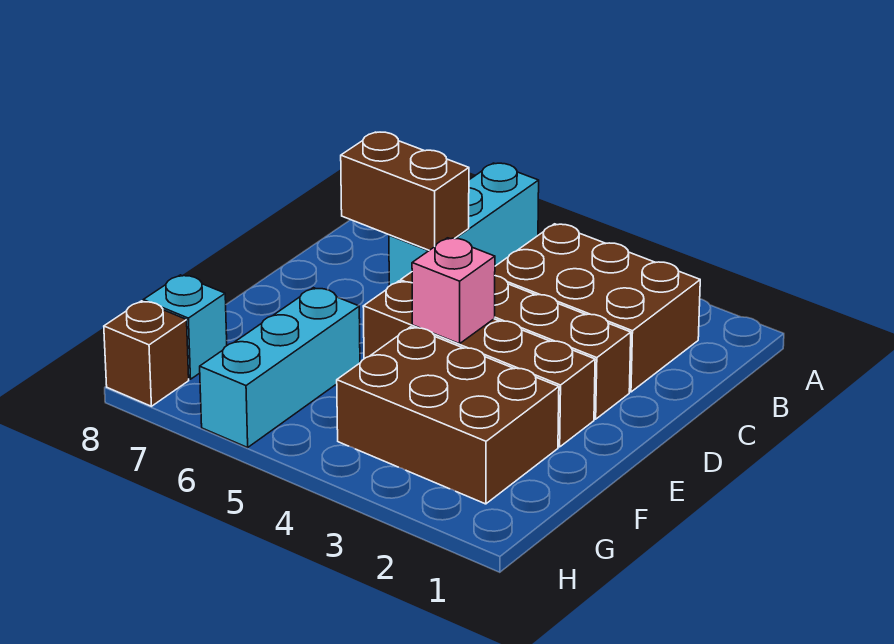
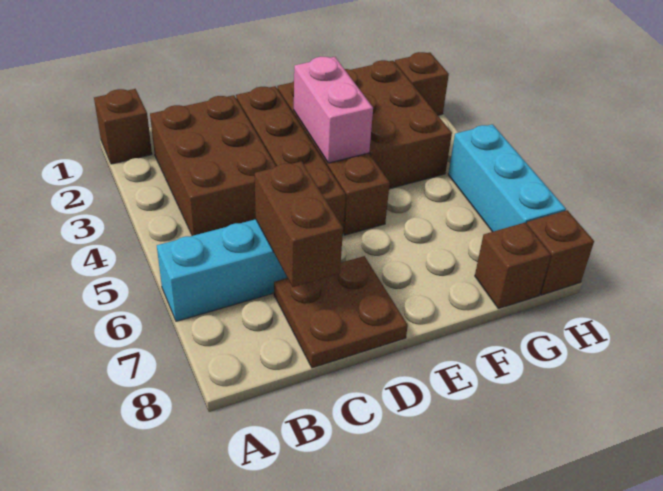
none -> brown brick A1 level 1
none -> brown plate C7:D8 level 1
pink brick E4 level 2 -> pink brick E3:E4 level 2
cyan brick F6:H6 level 1 -> cyan brick H5:H7 level 1
cyan brick G8 level 1 -> brown brick G8 level 1
none -> brown brick H2 level 1

